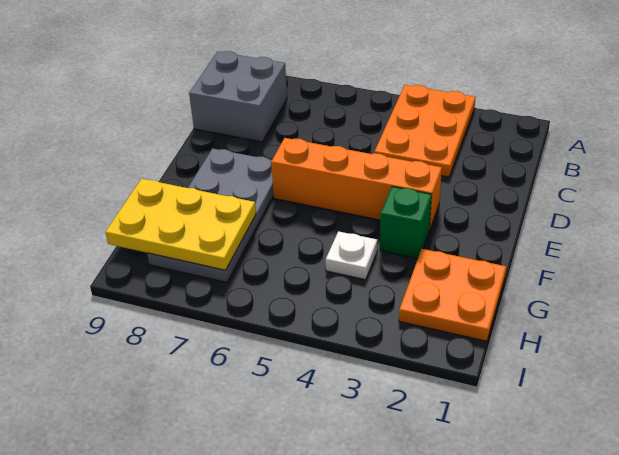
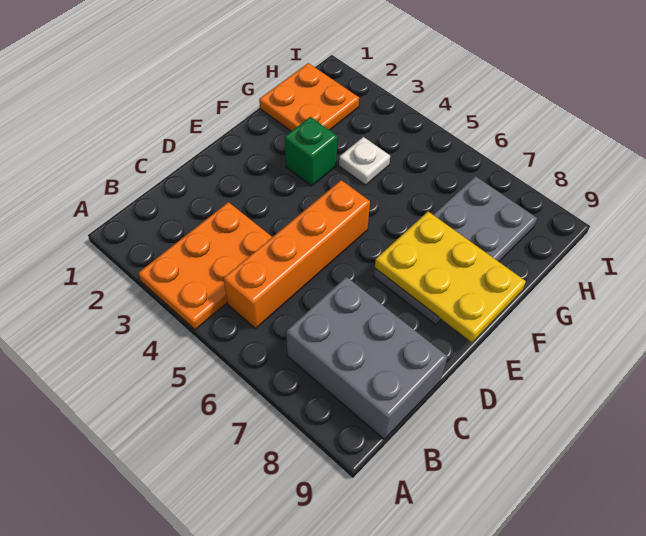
grey brick B8:C9 level 1 -> grey brick B7:C9 level 1
orange brick E3:E6 level 1 -> orange brick B5:E5 level 1
yellow plate G7:H9 level 2 -> yellow plate E7:F9 level 2

